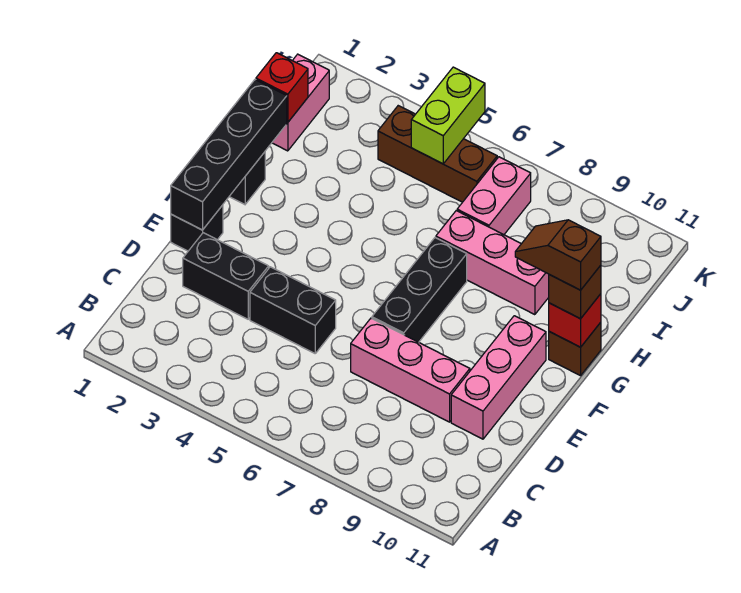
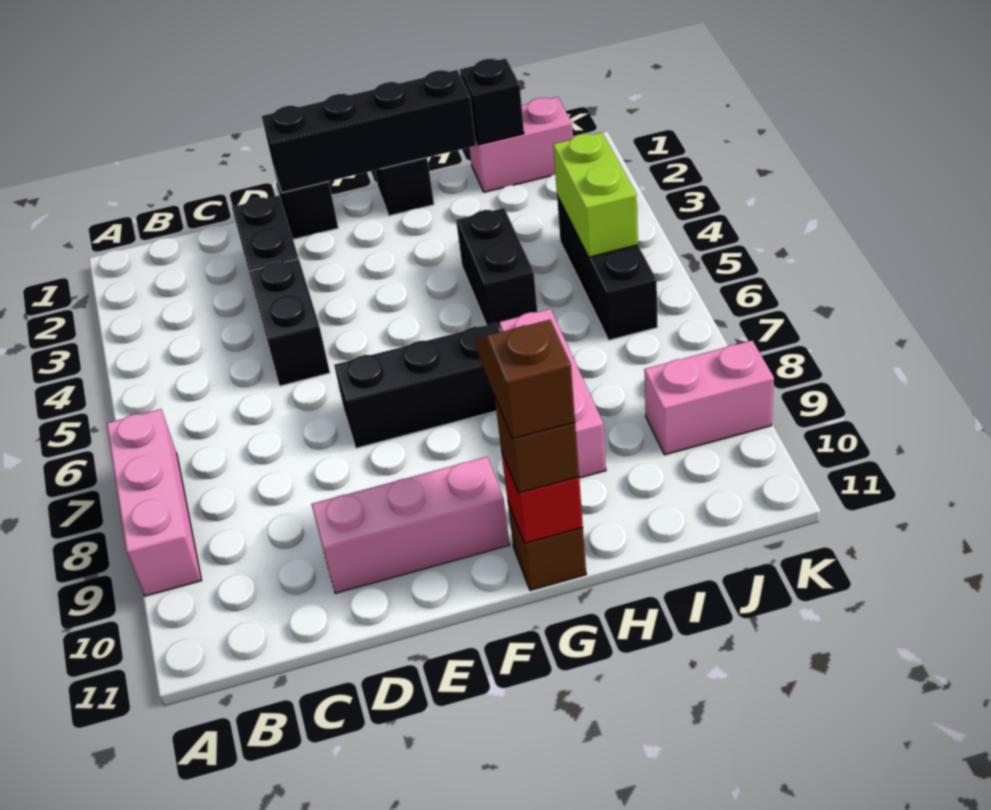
pink brick D7:D9 level 1 -> pink brick A7:A9 level 1
none -> black brick H4:H5 level 1
red brick I1 level 2 -> black brick I1 level 2
pink brick I7:J7 level 1 -> pink brick J9:K9 level 1
brown brick J4:J6 level 1 -> black brick J4:J6 level 1
lime brick J5:K5 level 2 -> lime brick J4:J5 level 2

